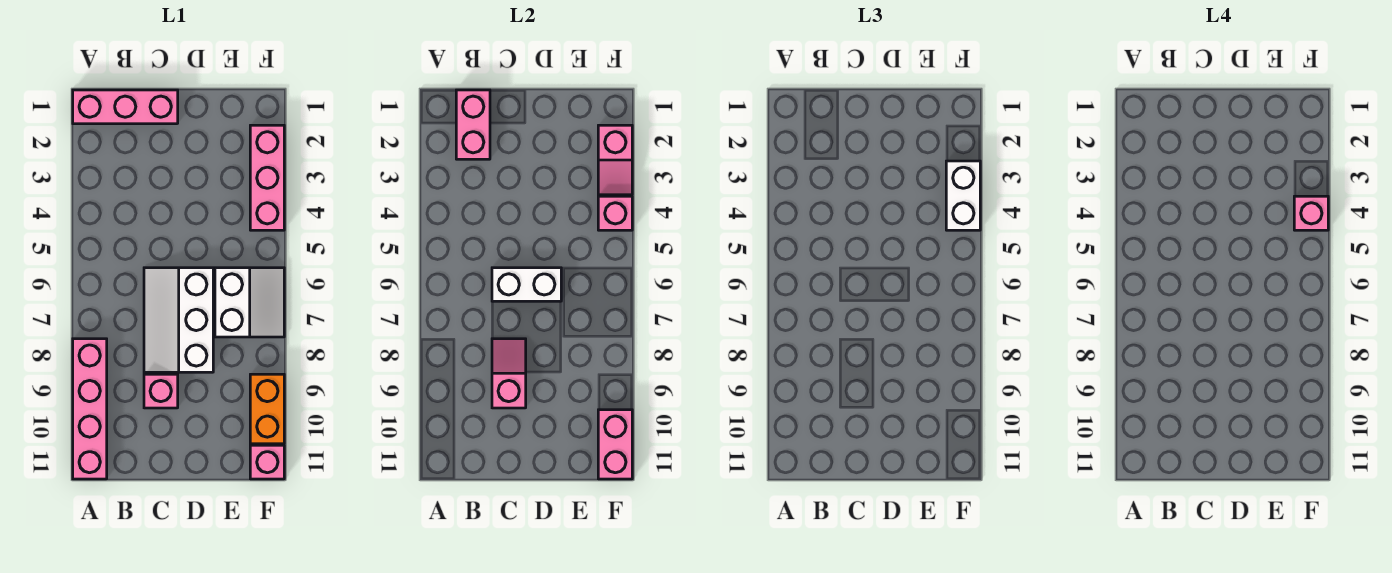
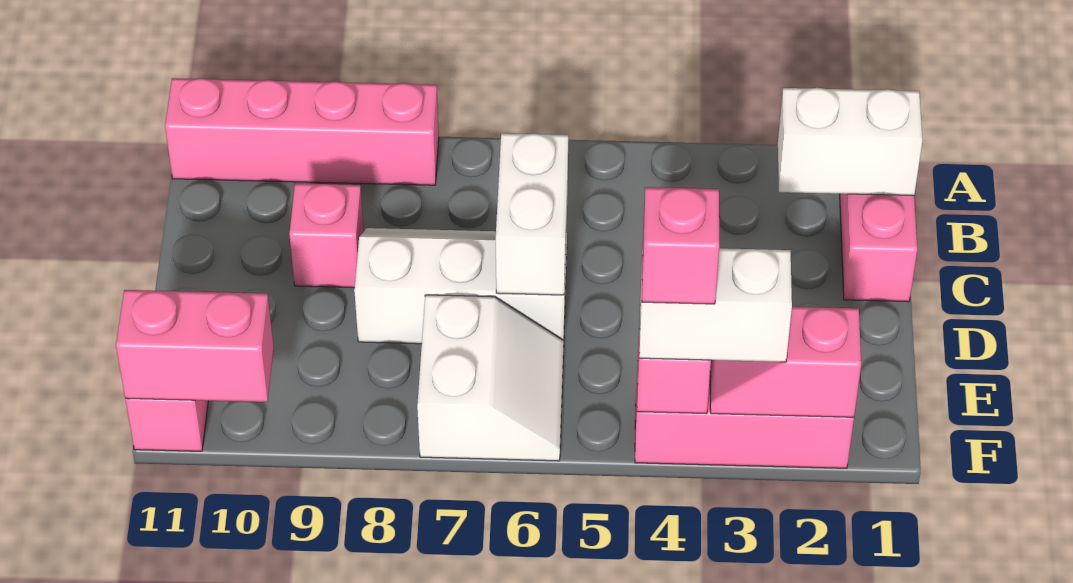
pink brick B1:B2 level 2 -> white brick B1:B2 level 2
pink slope C8:C9 level 2 top 9 -> none
white slope E6:F7 level 1 top E -> white slope E6:F7 level 1 top 7
orange brick F9:F10 level 1 -> none

